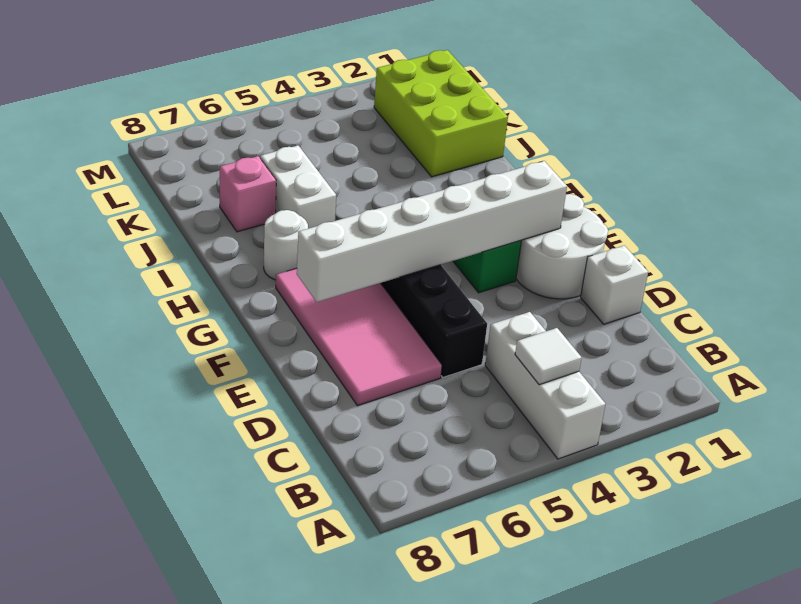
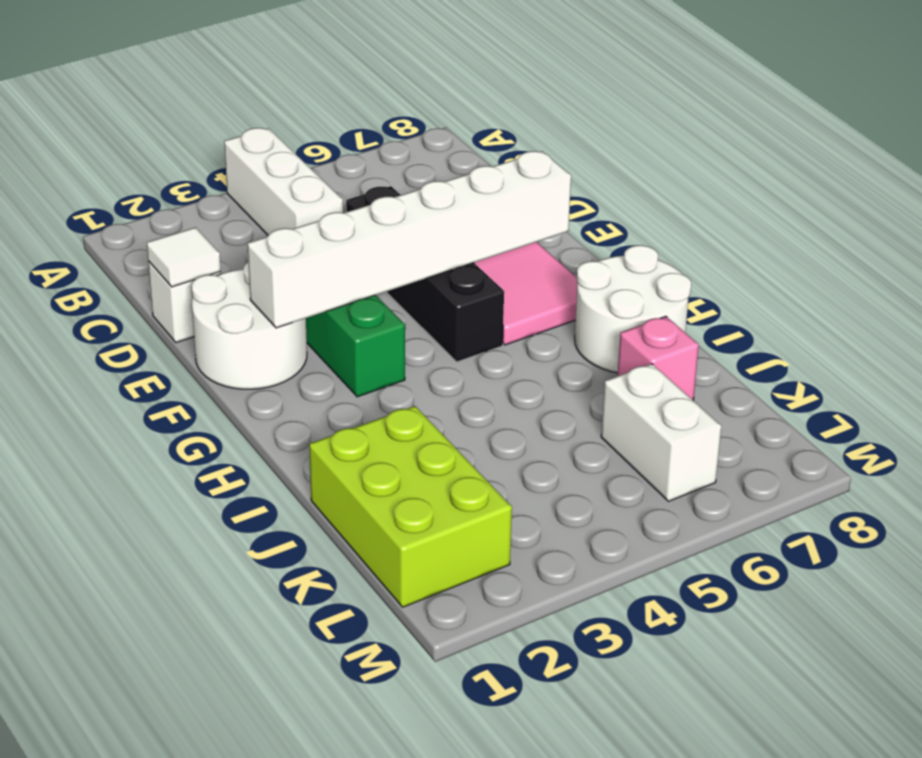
white tile B4 level 2 -> white tile D1 level 2
white round brick H7 level 1 -> white round brick H7:I8 level 1
white brick I6:J6 level 1 -> white brick K6:L6 level 1

